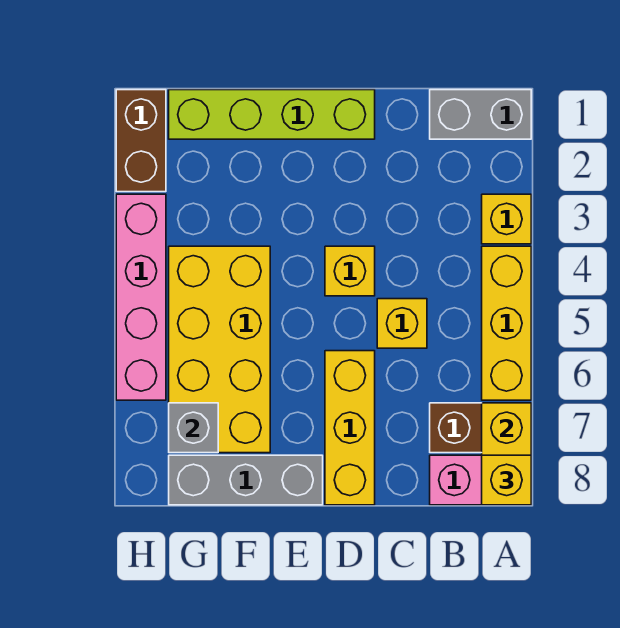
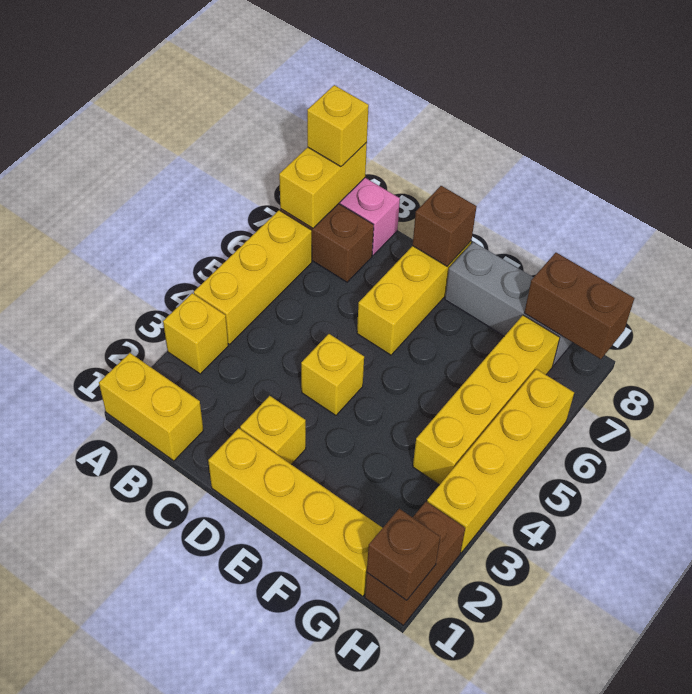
grey brick A1:B1 level 1 -> yellow brick A1:B1 level 1
yellow brick C5 level 1 -> yellow brick D2 level 1
lime brick D1:G1 level 1 -> yellow brick D1:G1 level 1
none -> brown brick D8 level 2
yellow brick F4:G7 level 1 -> yellow brick G4:G7 level 1
grey brick G7 level 2 -> none
none -> brown brick G8:H8 level 2
none -> brown brick H1 level 2
pink brick H3:H6 level 1 -> yellow brick H3:H6 level 1

